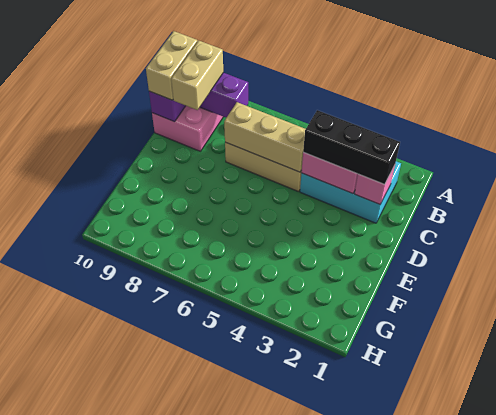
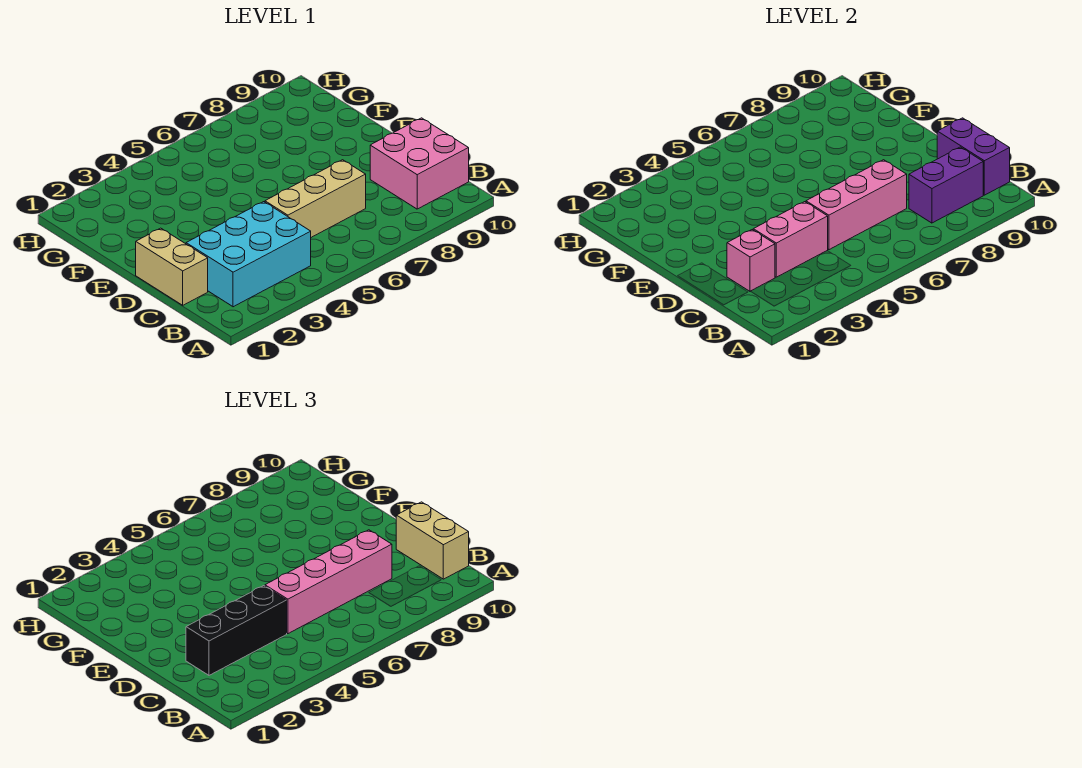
tan brick B9:C9 level 3 -> tan brick C1:D1 level 1
tan brick C5:C7 level 2 -> pink brick C5:C7 level 2
none -> pink brick C5:C8 level 3

